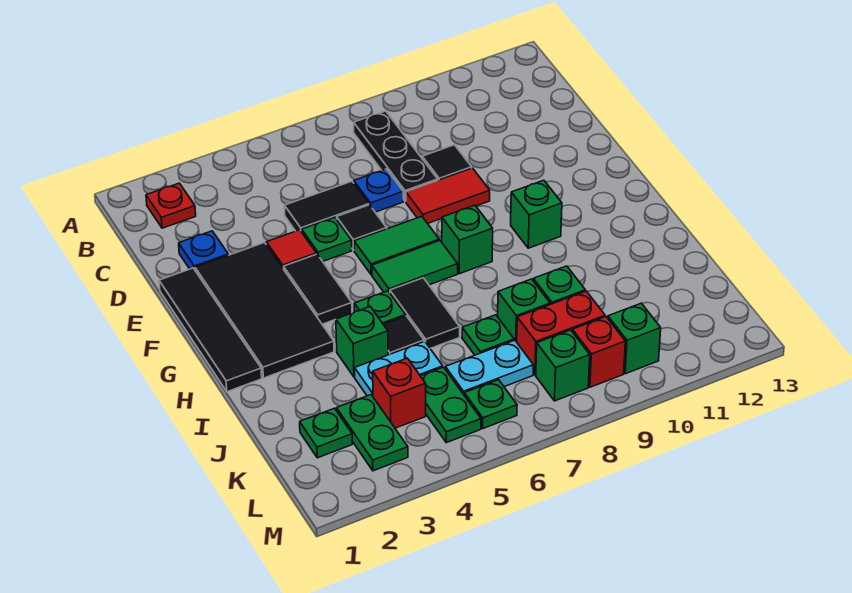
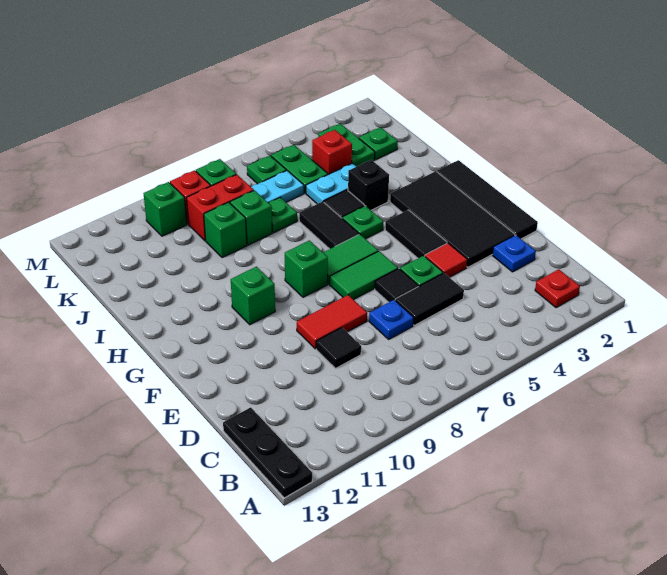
black plate B8:D8 level 1 -> black plate A13:C13 level 1
green brick I4 level 1 -> black brick I4 level 1

